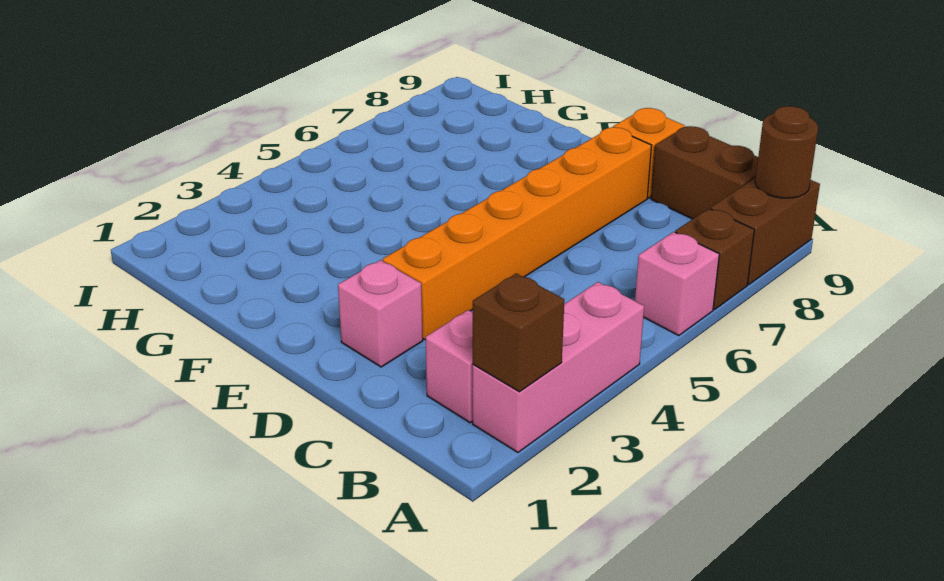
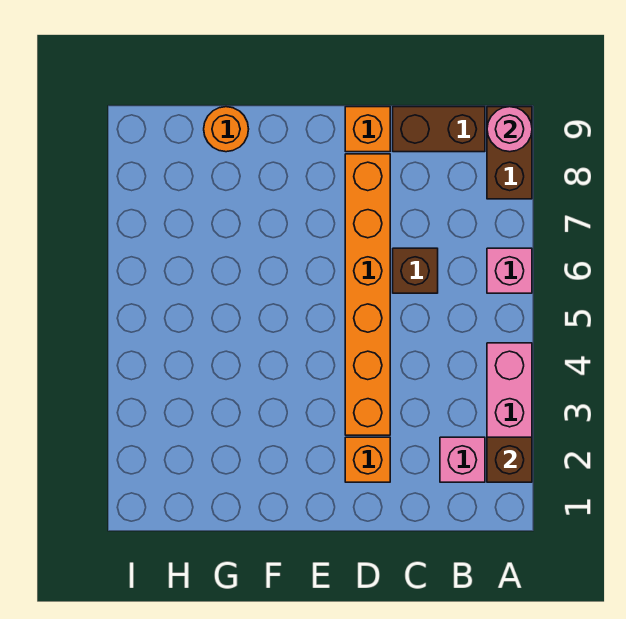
brown brick A7 level 1 -> brown brick C6 level 1
brown round brick A9 level 2 -> pink round brick A9 level 2
pink brick D2 level 1 -> orange brick D2 level 1
none -> orange round brick G9 level 1

